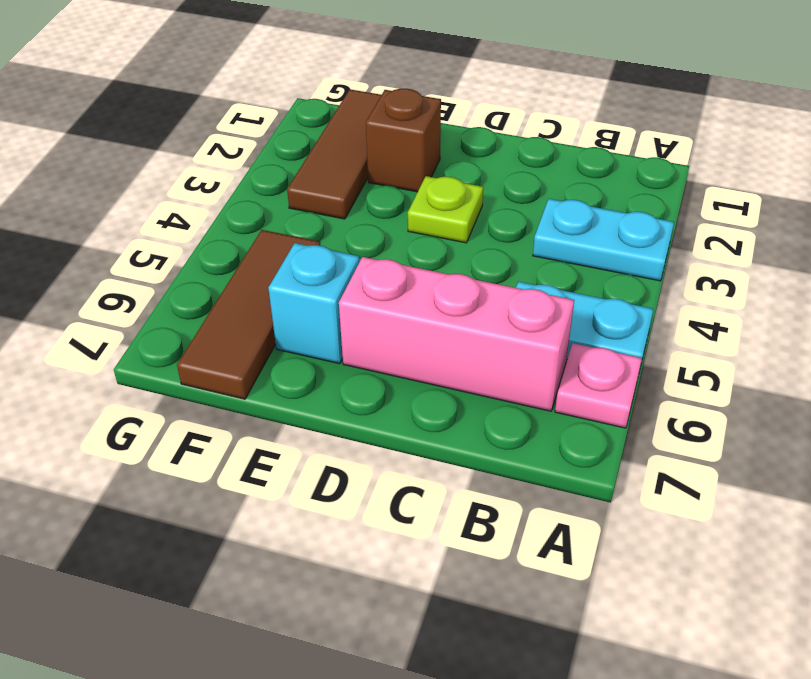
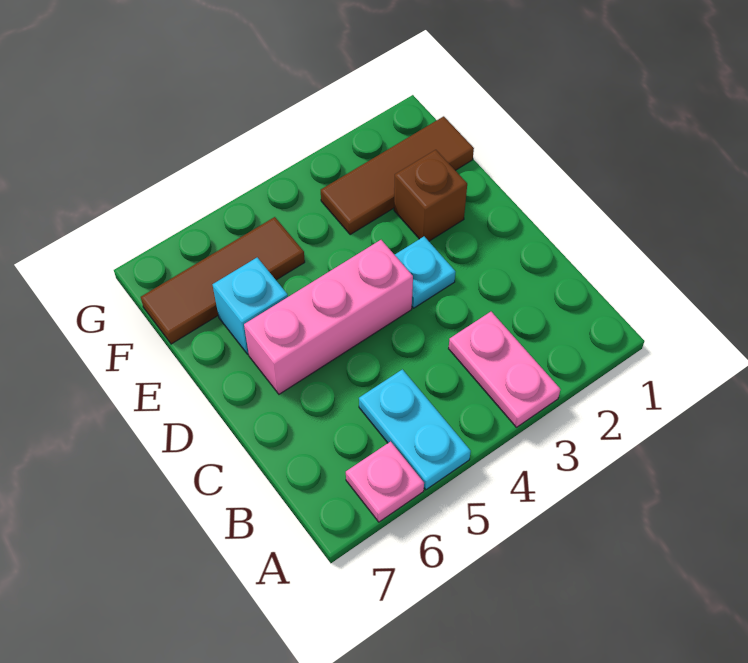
cyan plate A3:B3 level 1 -> pink plate A3:B3 level 1
pink brick B6:D6 level 1 -> pink brick D4:D6 level 1
lime plate D3 level 1 -> cyan plate D3 level 1

